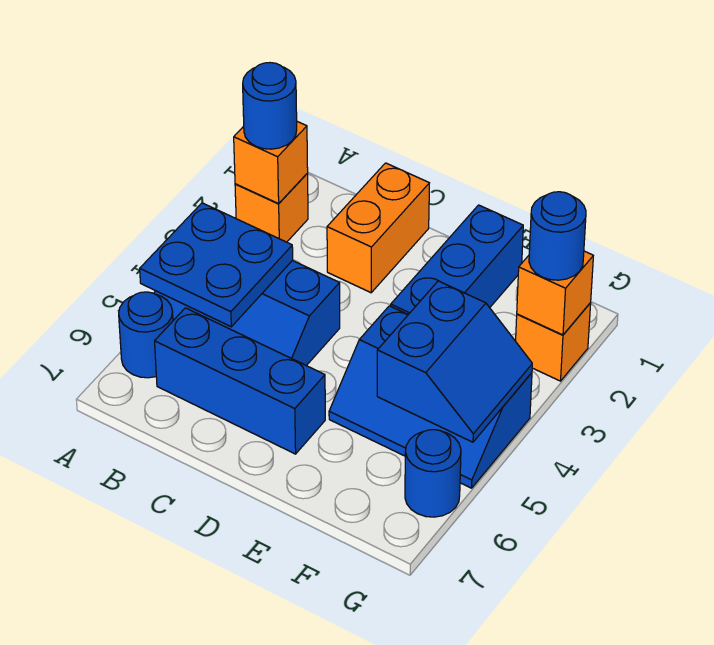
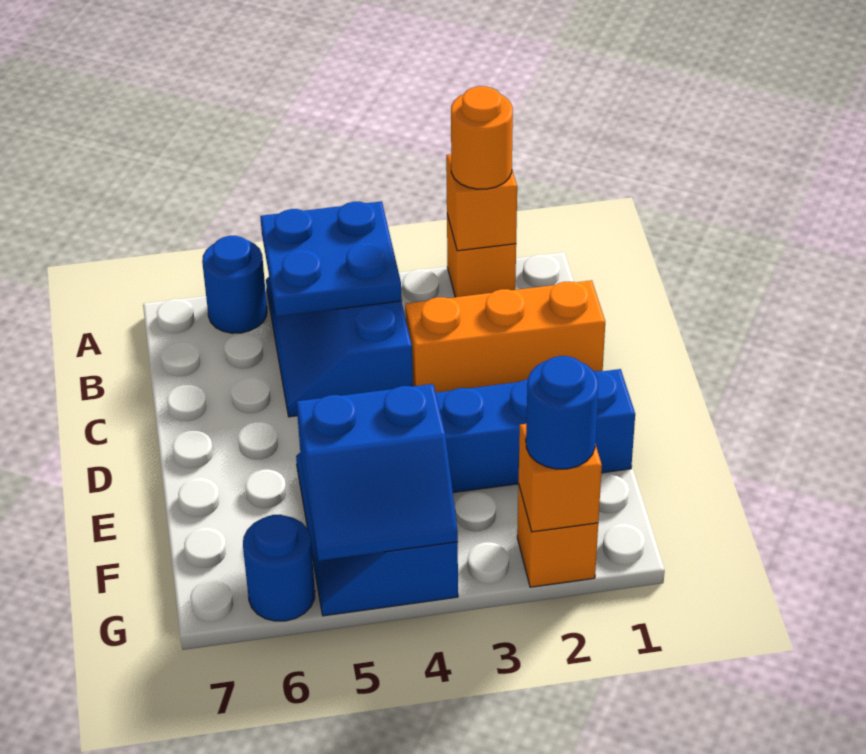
blue round brick A2 level 3 -> orange round brick A2 level 3
blue brick B6:D6 level 1 -> none
orange brick C1:C2 level 1 -> orange brick C1:C3 level 1

